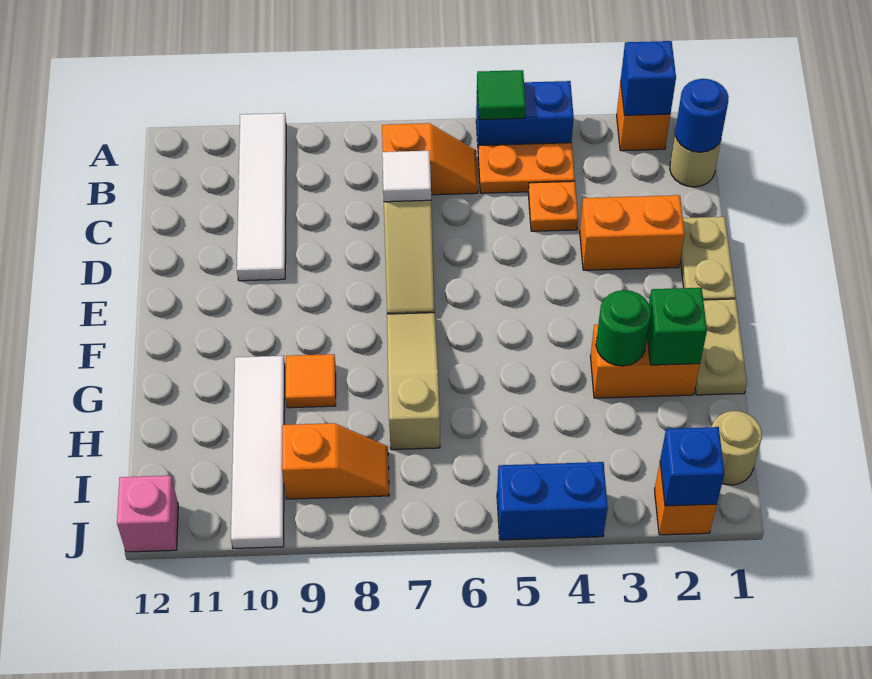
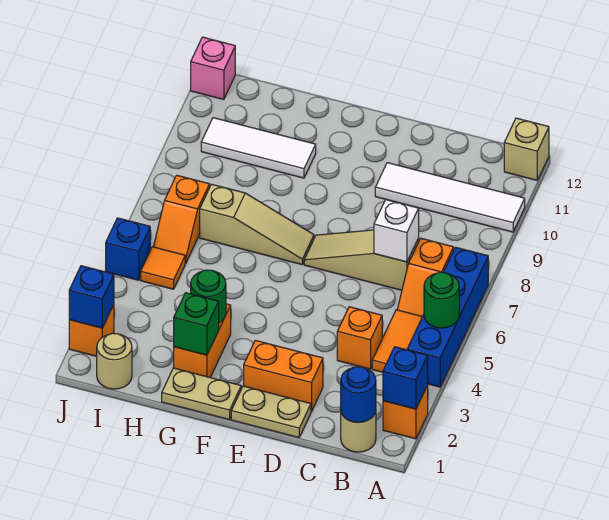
blue brick A4:A5 level 1 -> blue brick A4:A7 level 1
green tile A5 level 2 -> green round brick A5 level 2
none -> tan brick A12 level 1
orange plate B4:B5 level 1 -> orange tile B4:B5 level 1
orange plate C4 level 1 -> orange brick C4 level 1
white tile C7 level 2 -> white brick C7 level 2
orange brick D2:D3 level 1 -> orange brick D2:E2 level 1
orange tile G9 level 1 -> orange tile I5 level 1
white tile G10:J10 level 1 -> white tile G10:I10 level 1
orange slope I8:I9 level 1 top 9 -> orange slope I6:I7 level 1 top 7
blue brick J4:J5 level 1 -> blue brick J5 level 1

